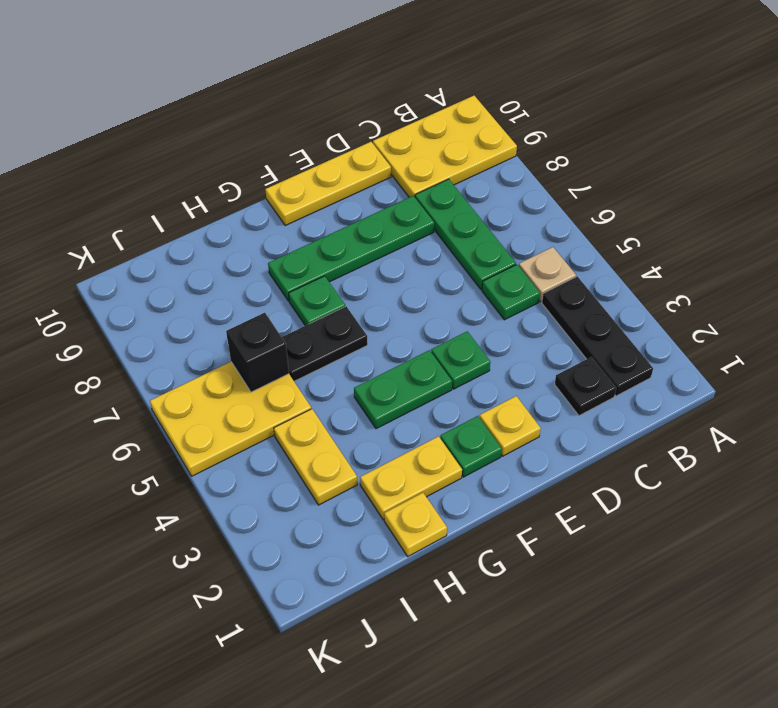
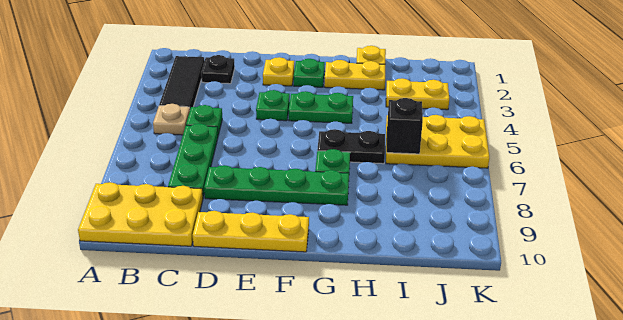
black plate B2:B4 level 1 -> black tile B2:B4 level 1
yellow plate I3:I4 level 1 -> yellow plate I3:J3 level 1

